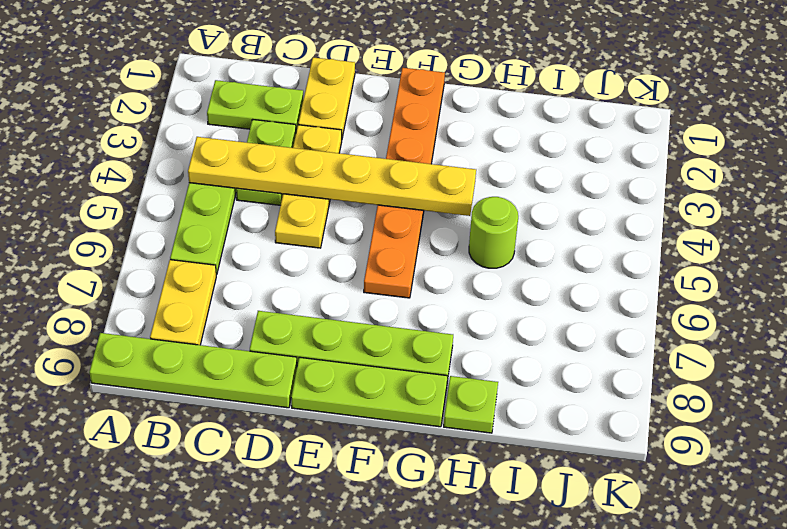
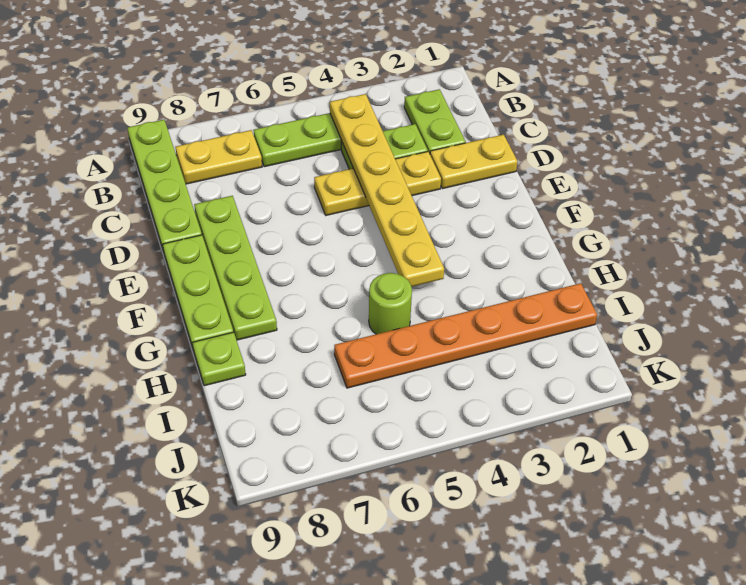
orange plate F1:F6 level 1 -> orange plate I1:I6 level 1

